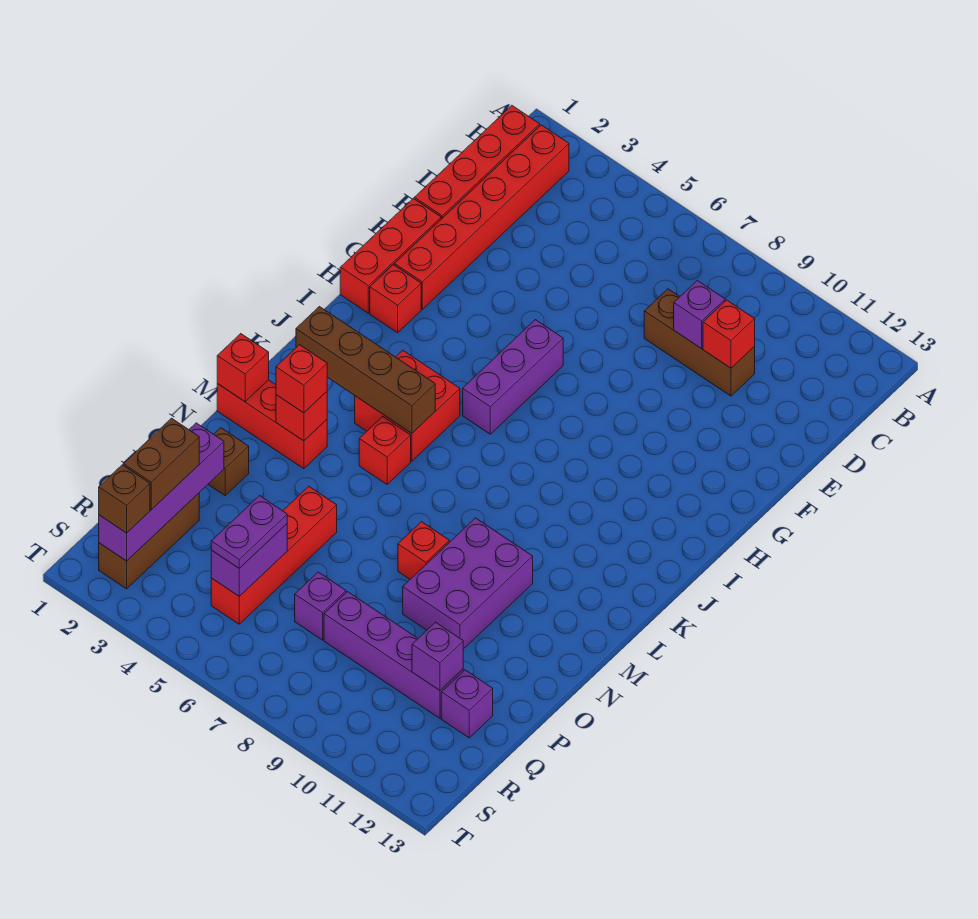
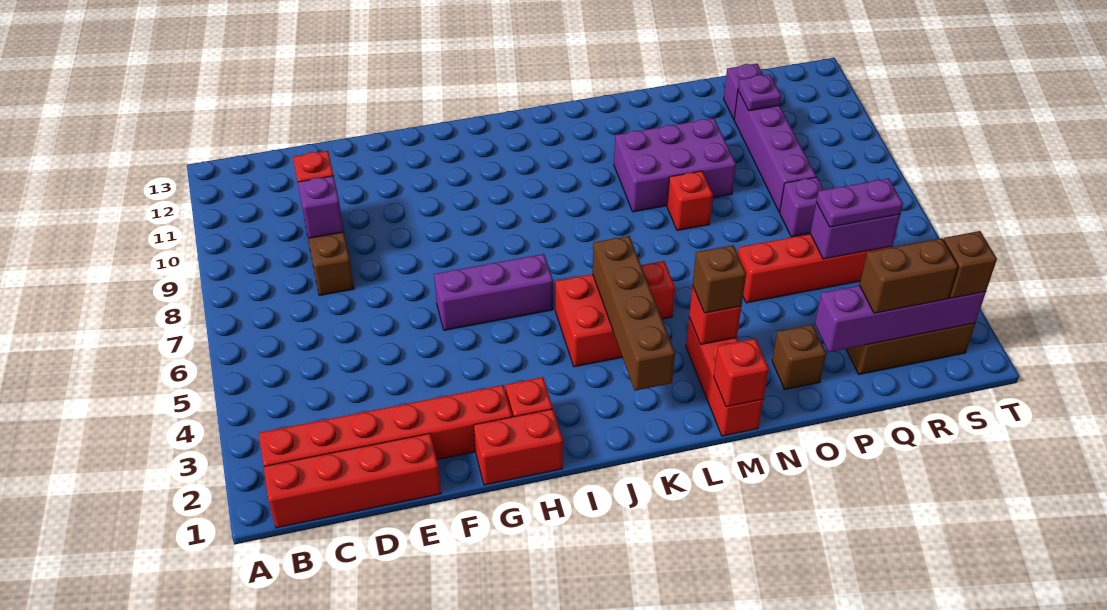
red brick F1:H1 level 1 -> red brick G1:H1 level 1
red brick M3 level 3 -> brown brick M3 level 3
purple brick Q11 level 2 -> purple plate Q11 level 2

